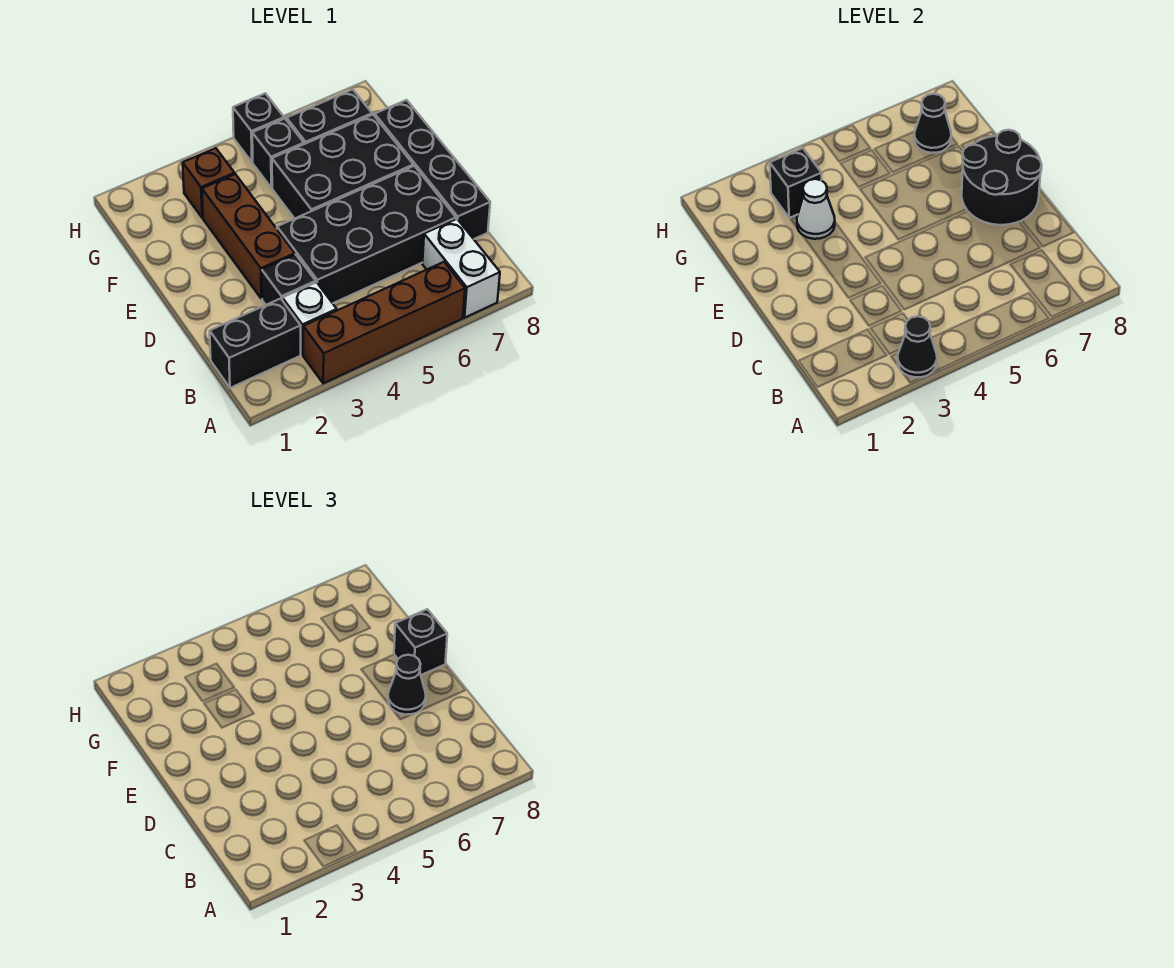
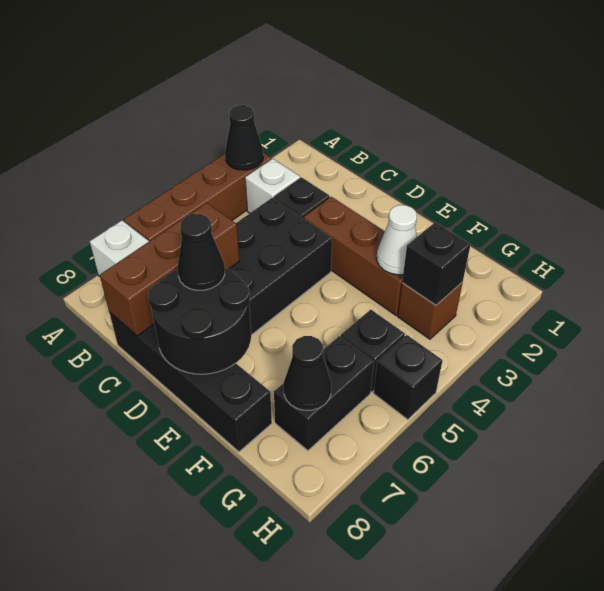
black brick B1:B2 level 1 -> none
none -> brown brick C6:C8 level 2
black brick E5:F7 level 1 -> none
black brick E8 level 3 -> none

